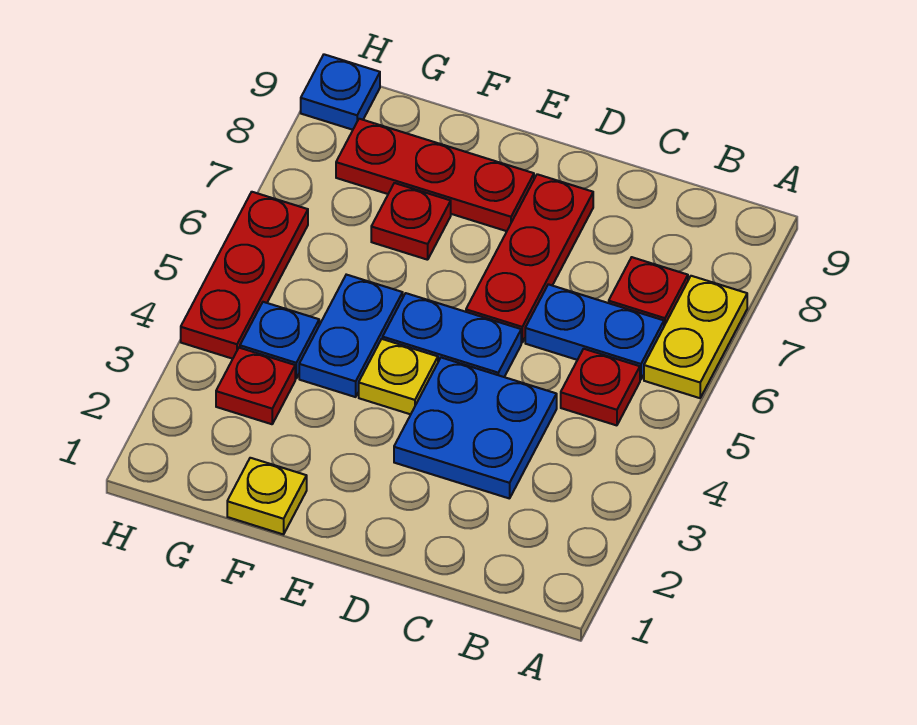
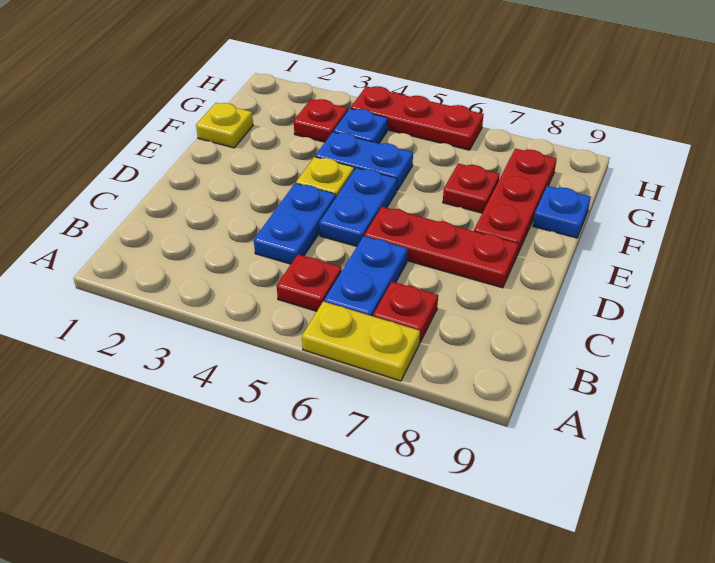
blue plate C3:D4 level 1 -> blue plate C4:D4 level 1
blue plate H9 level 1 -> blue plate F9 level 1

